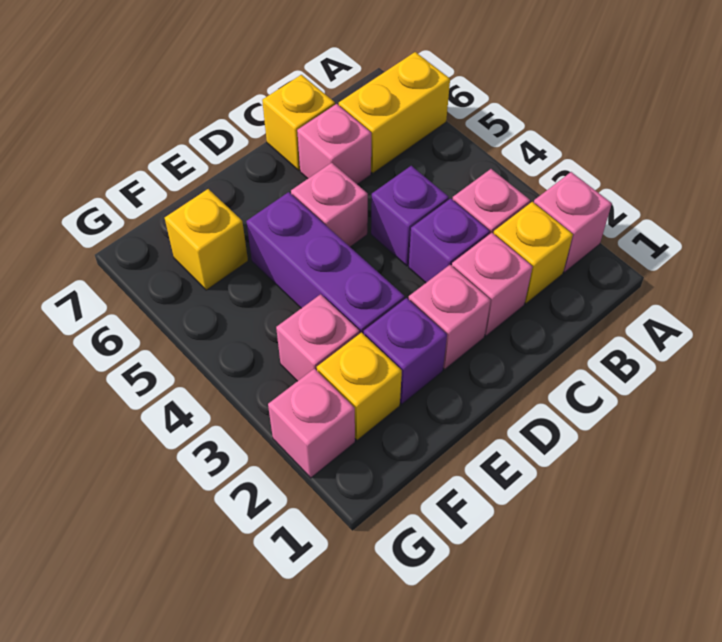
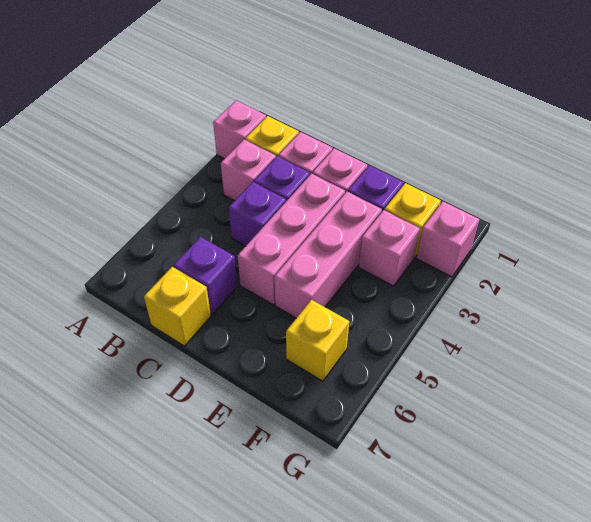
yellow brick A6:B6 level 1 -> none
pink brick C6 level 1 -> purple brick C6 level 1
pink brick D5 level 1 -> pink brick D3:D5 level 1
purple brick E3:E5 level 1 -> pink brick E3:E5 level 1

